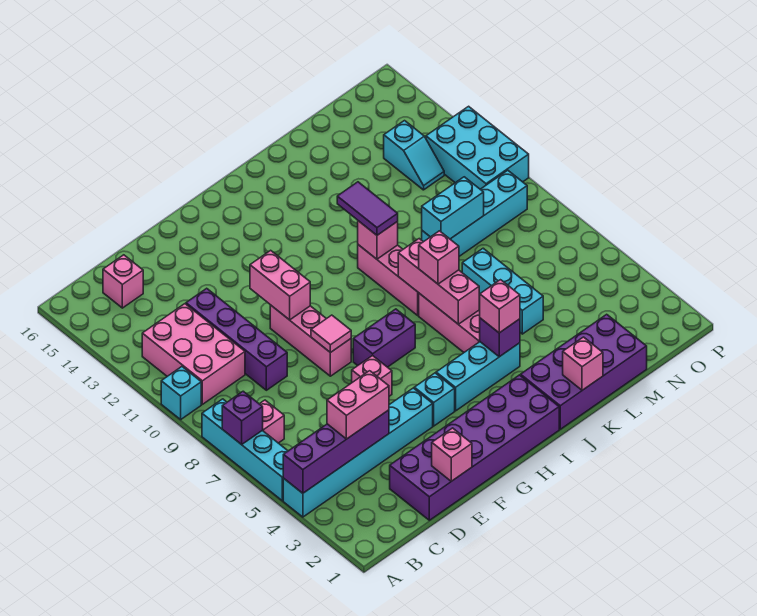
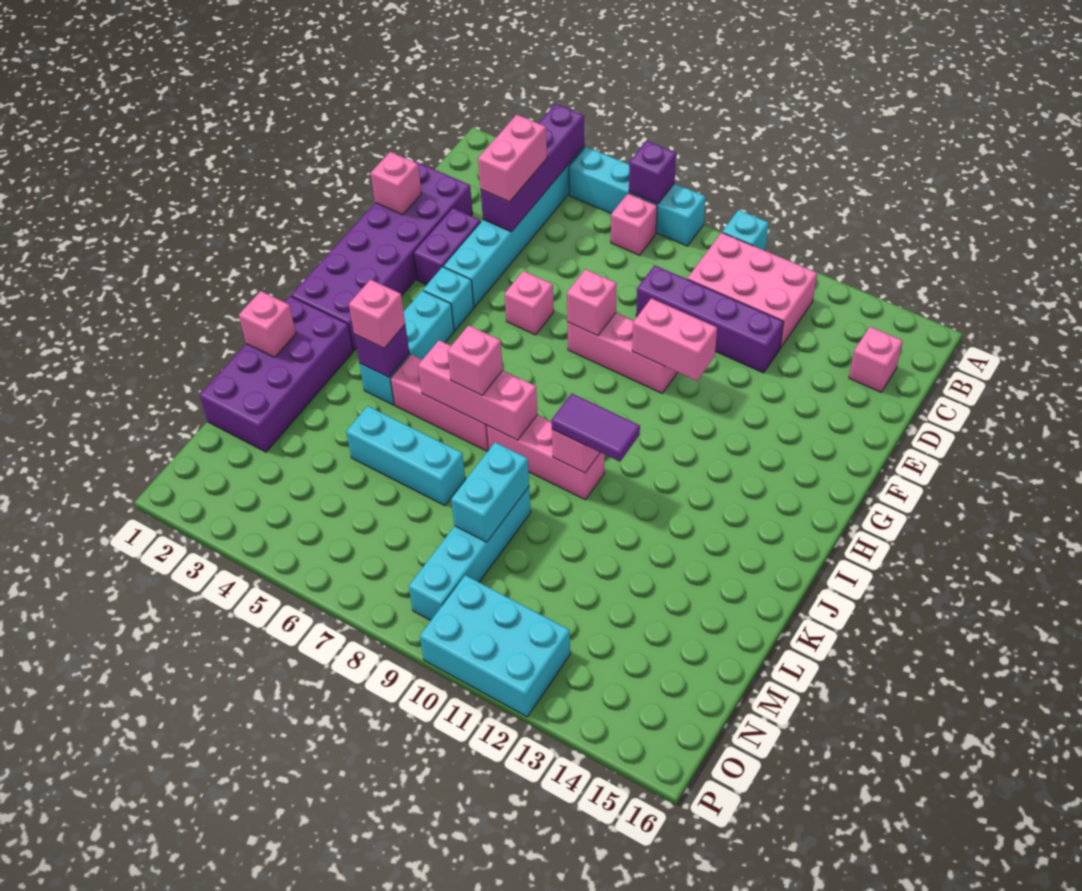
pink tile F8 level 2 -> pink brick F8 level 2
purple brick G7:H7 level 1 -> purple brick E3:F3 level 1
cyan slope N12:N13 level 1 top 13 -> none

